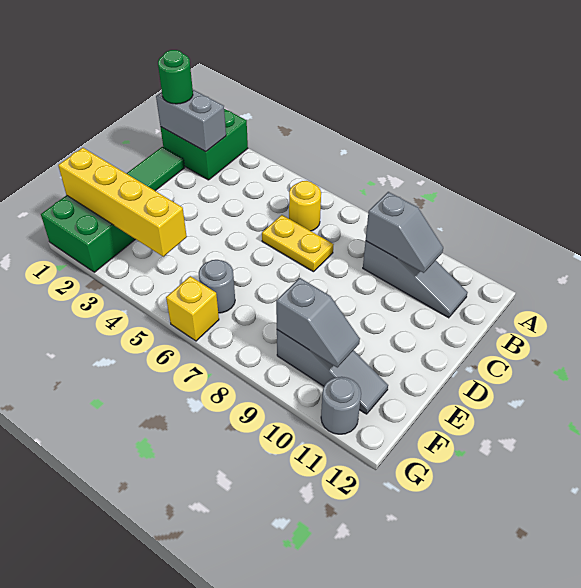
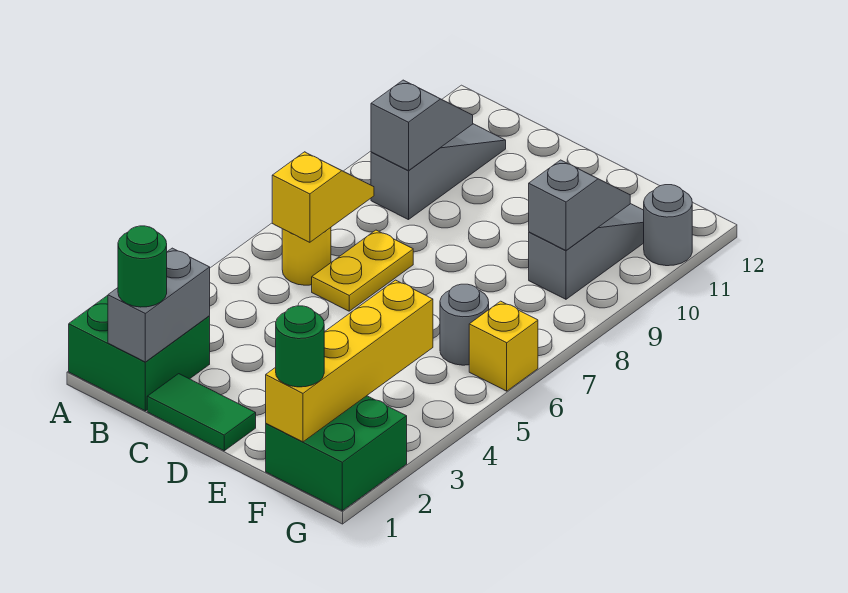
none -> yellow slope B6:B7 level 2 top 6
none -> green round brick F1 level 3

